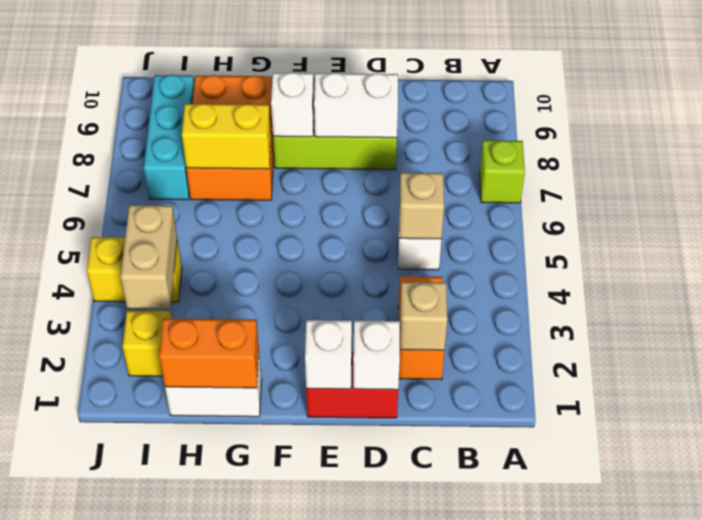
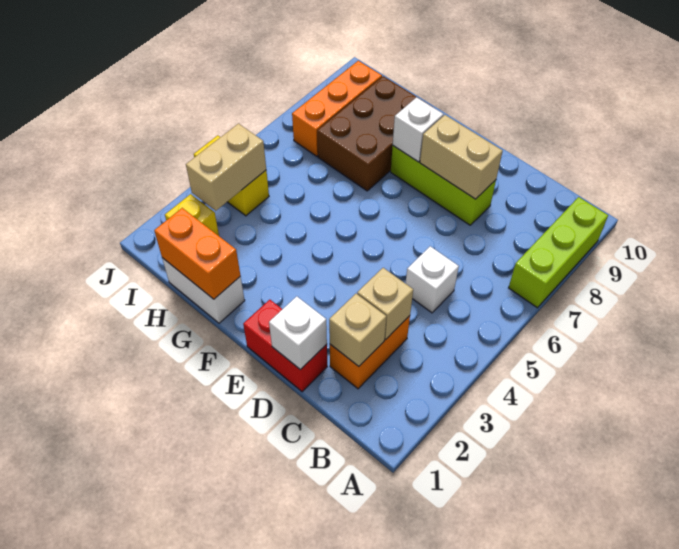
lime brick A7 level 1 -> lime brick A7:A9 level 1
tan brick C5 level 2 -> tan brick C3 level 2
white brick D8:E8 level 2 -> tan brick D8:E8 level 2
white brick E1 level 2 -> none
orange brick G7:H9 level 1 -> brown brick G7:H9 level 1
yellow brick G7:H7 level 2 -> none
cyan brick I7:I9 level 1 -> orange brick I7:I9 level 1

